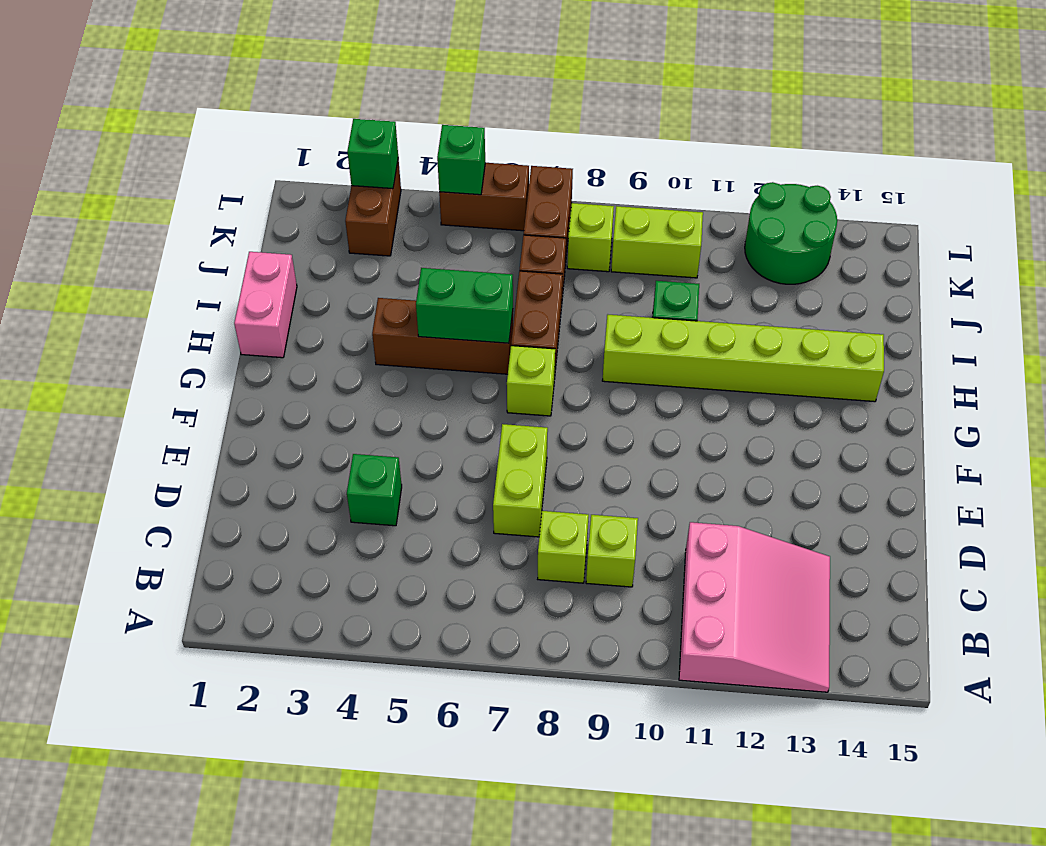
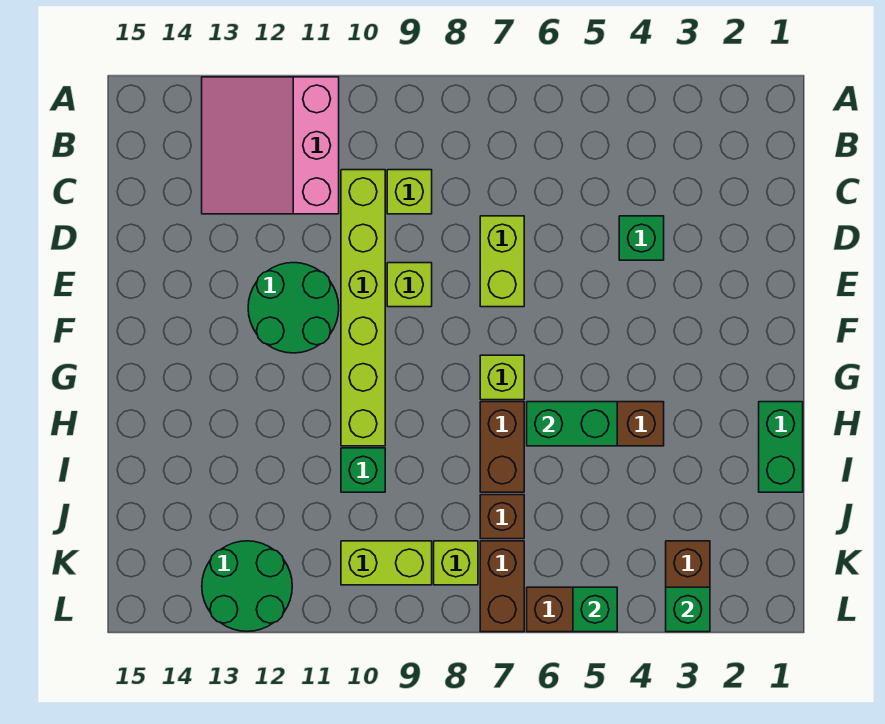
lime brick C8 level 1 -> lime brick E9 level 1
none -> green round brick E11:F12 level 1
pink brick H1:I1 level 1 -> green brick H1:I1 level 1
lime brick H9:H14 level 1 -> lime brick C10:H10 level 1

